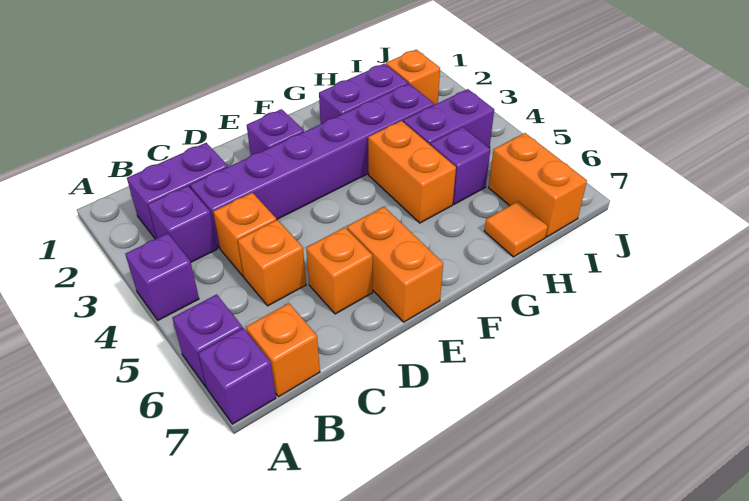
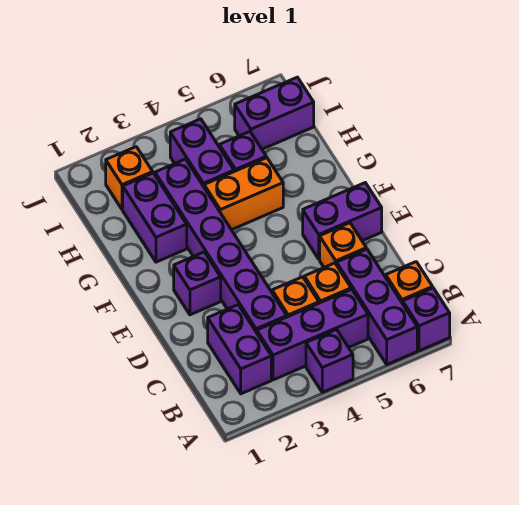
purple brick A6 level 1 -> purple brick A6:C6 level 1
purple brick B3 level 1 -> purple brick B3:B5 level 1
orange brick E6:E7 level 1 -> purple brick E6:E7 level 1
orange tile H7 level 1 -> none
orange brick I6:I7 level 1 -> purple brick I6:I7 level 1

